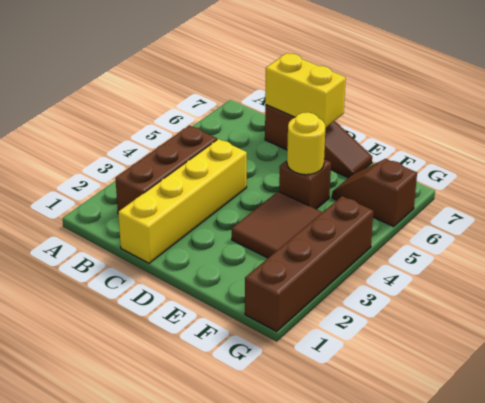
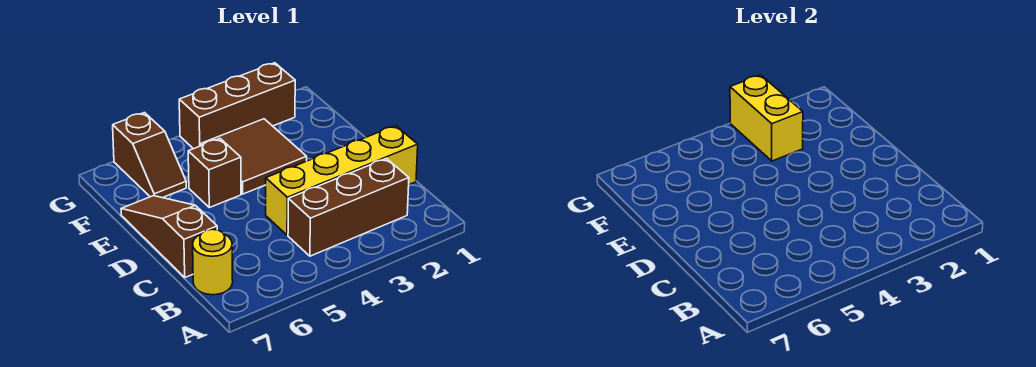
yellow brick C7:D7 level 2 -> yellow brick F3:G3 level 2
yellow round brick E5 level 2 -> yellow round brick B7 level 1
brown brick G1:G4 level 1 -> brown brick G2:G4 level 1

